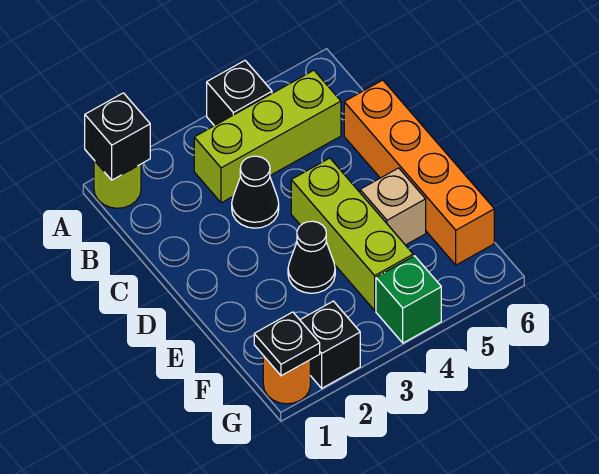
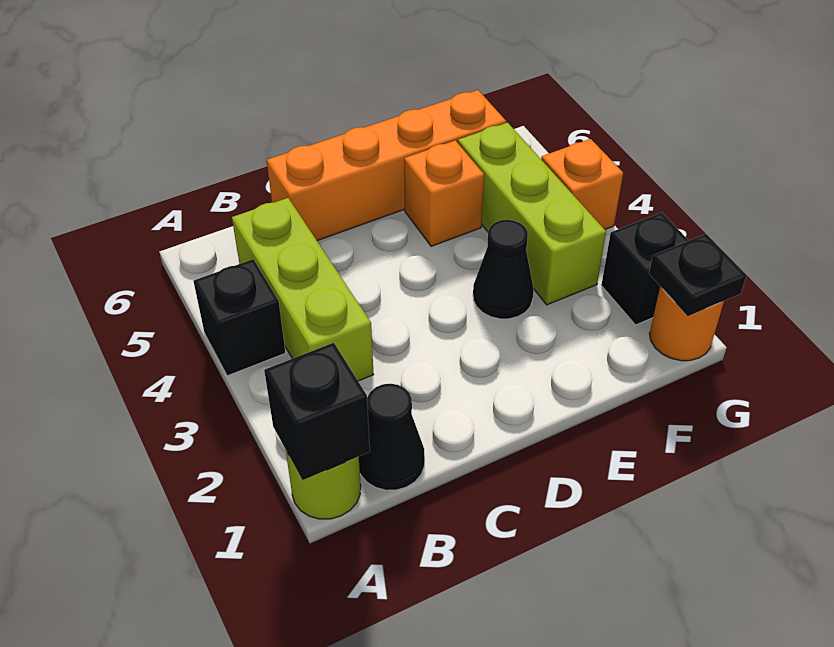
black cone C3 level 1 -> black cone B1 level 1
lime brick D4:F4 level 1 -> lime brick F3:F5 level 1
tan brick E5 level 1 -> orange brick E5 level 1
green brick G4 level 1 -> orange brick G4 level 1

